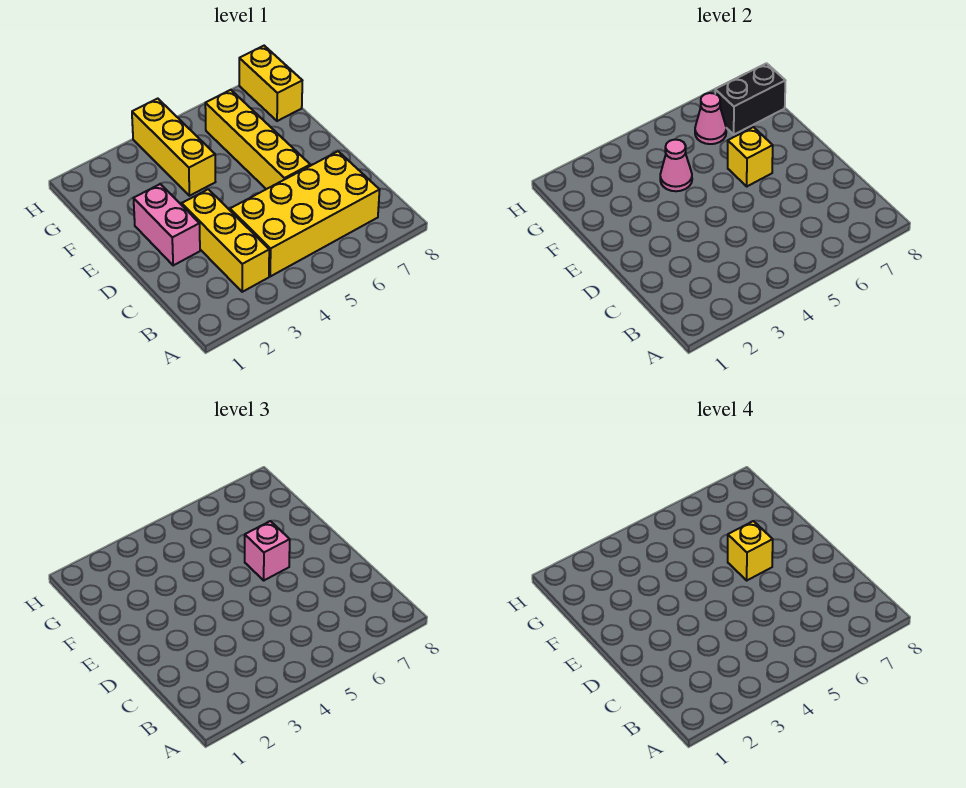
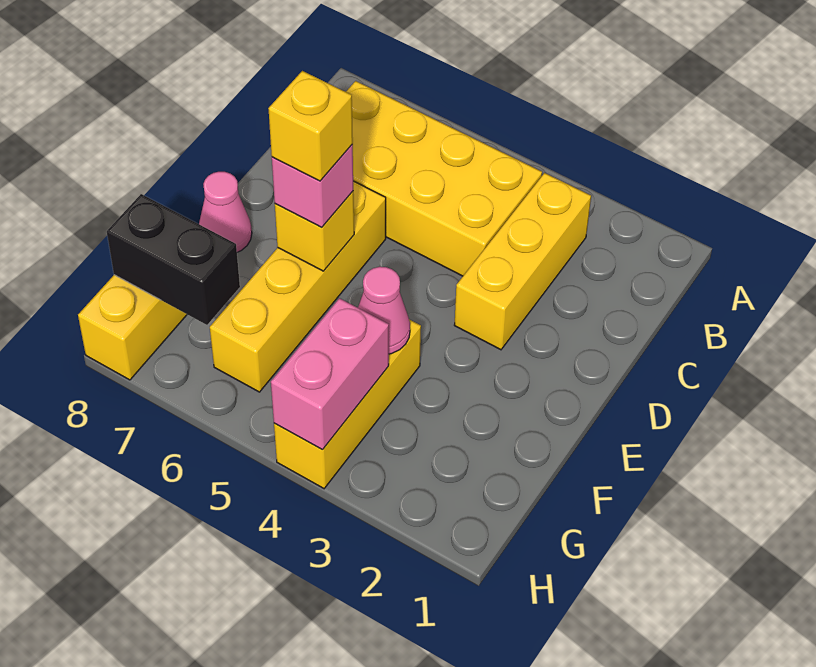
pink brick D2:E2 level 1 -> pink brick G4:H4 level 2
pink cone G6 level 2 -> pink cone E8 level 1

